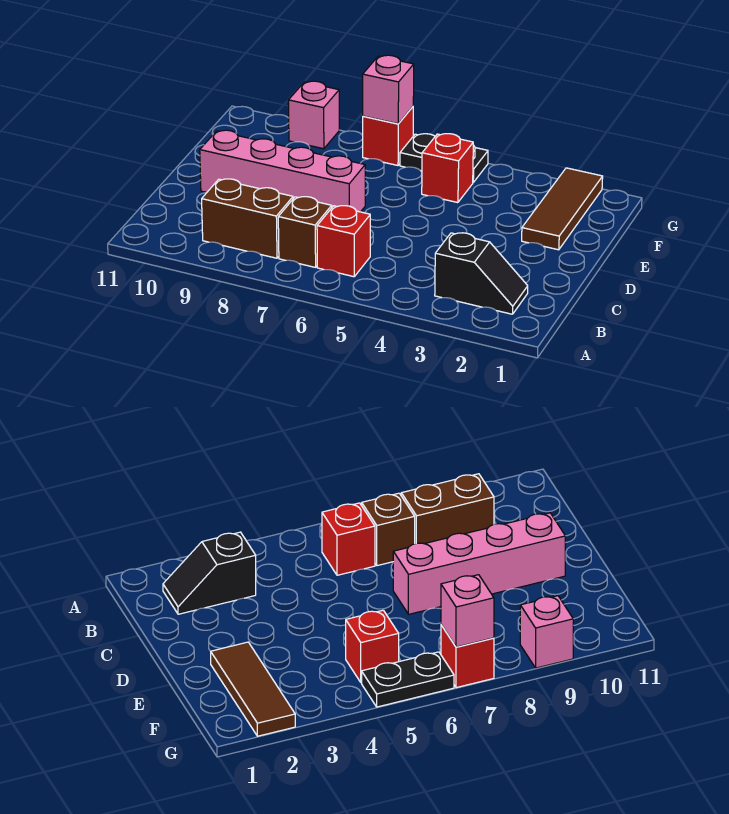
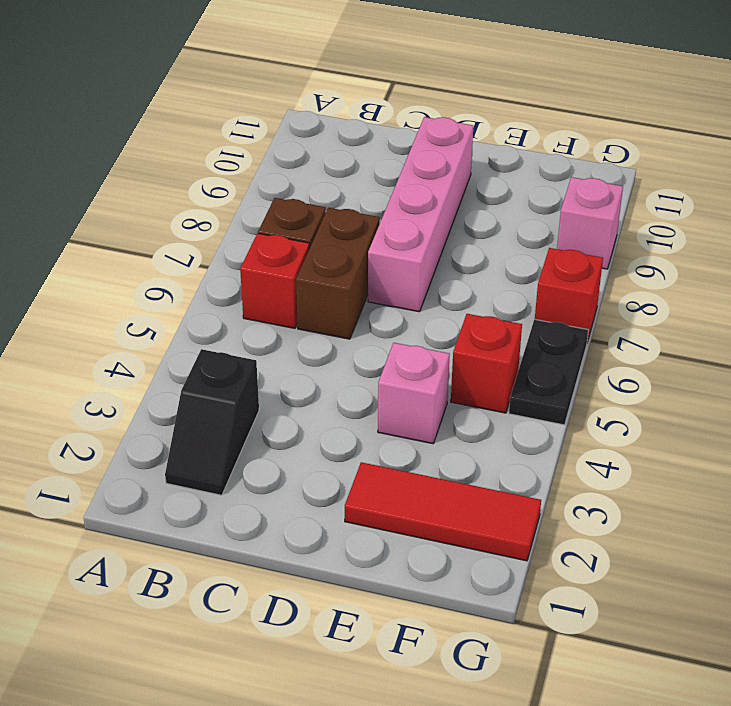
brown brick B8:B9 level 1 -> brown brick C6:C7 level 1
brown tile E2:G2 level 1 -> red tile E2:G2 level 1
pink brick G7 level 2 -> pink brick E4 level 1

